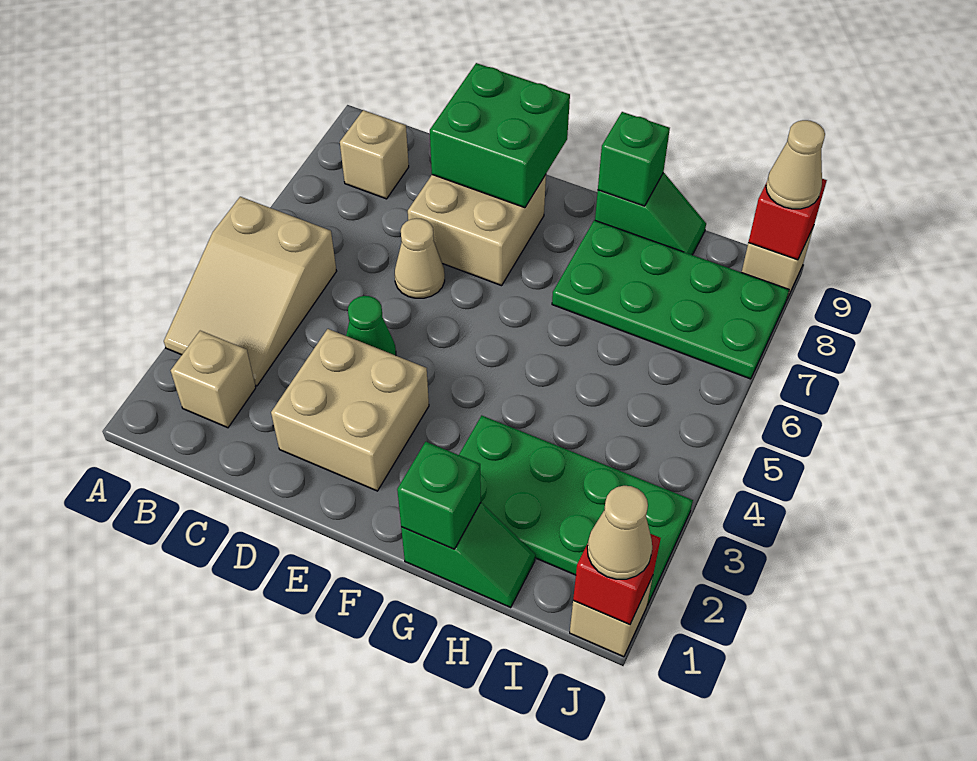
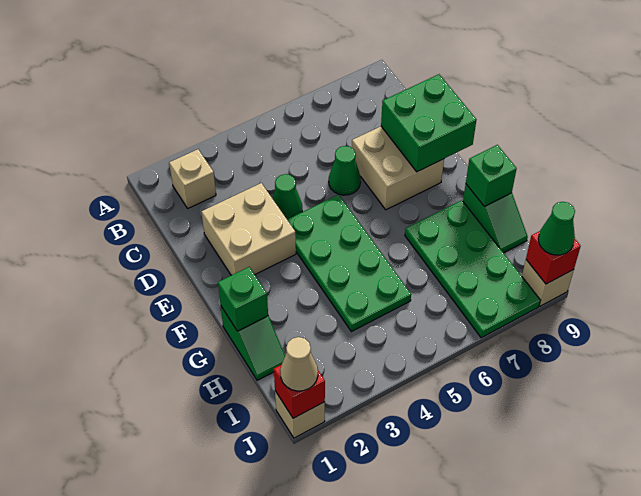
tan slope A3:B5 level 1 top 5 -> none
tan brick B8 level 1 -> none
tan cone D6 level 1 -> green cone D6 level 1
green plate G2:J3 level 1 -> green plate E4:H5 level 1
tan cone J9 level 3 -> green cone J9 level 3

